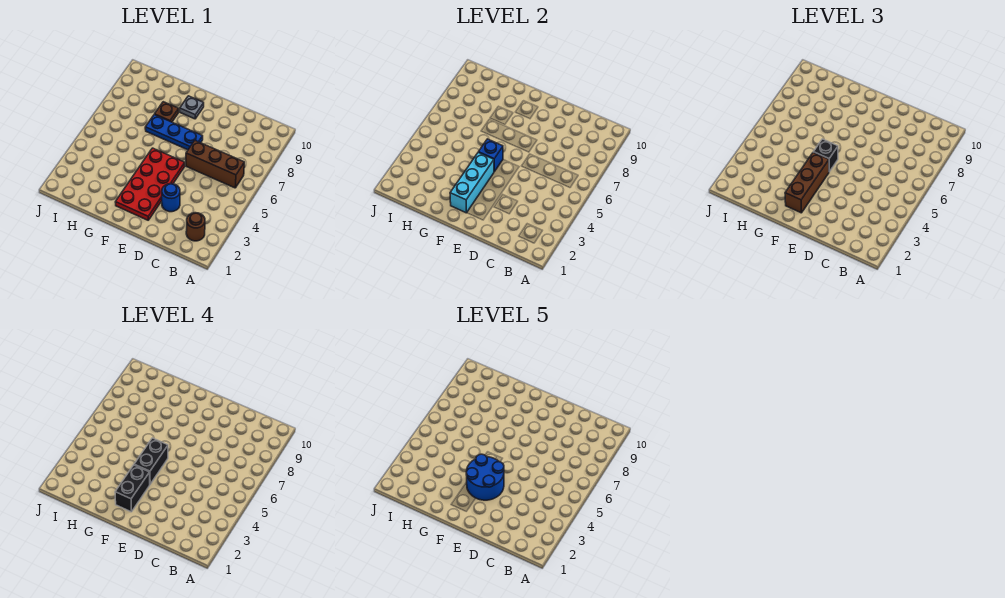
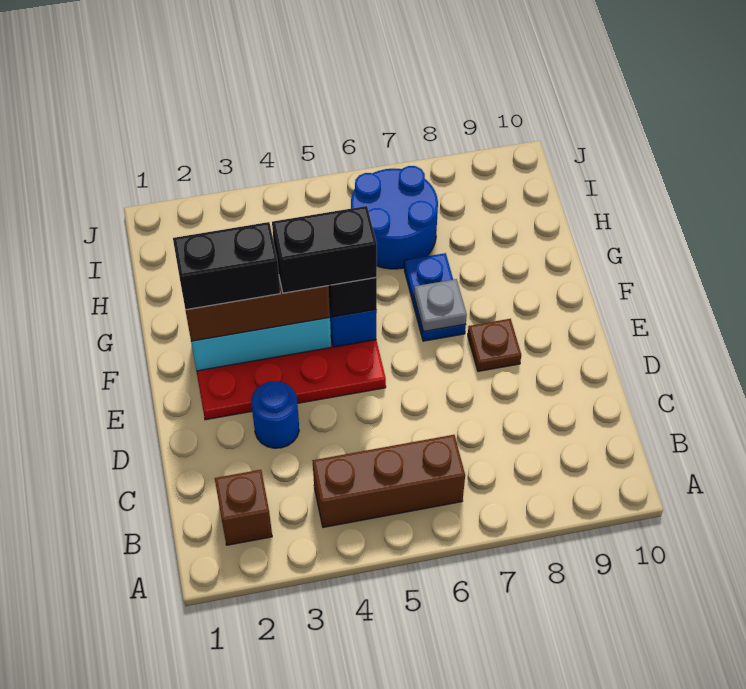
brown round brick B2 level 1 -> brown brick B2 level 1
brown brick B6:D6 level 1 -> brown brick B4:B6 level 1
blue round brick E3:F4 level 5 -> blue round brick H6:I7 level 1
blue plate E7:G7 level 1 -> blue plate F7:G7 level 1
grey plate F9 level 1 -> grey plate F7 level 2
brown plate G8 level 1 -> brown plate E8 level 1

